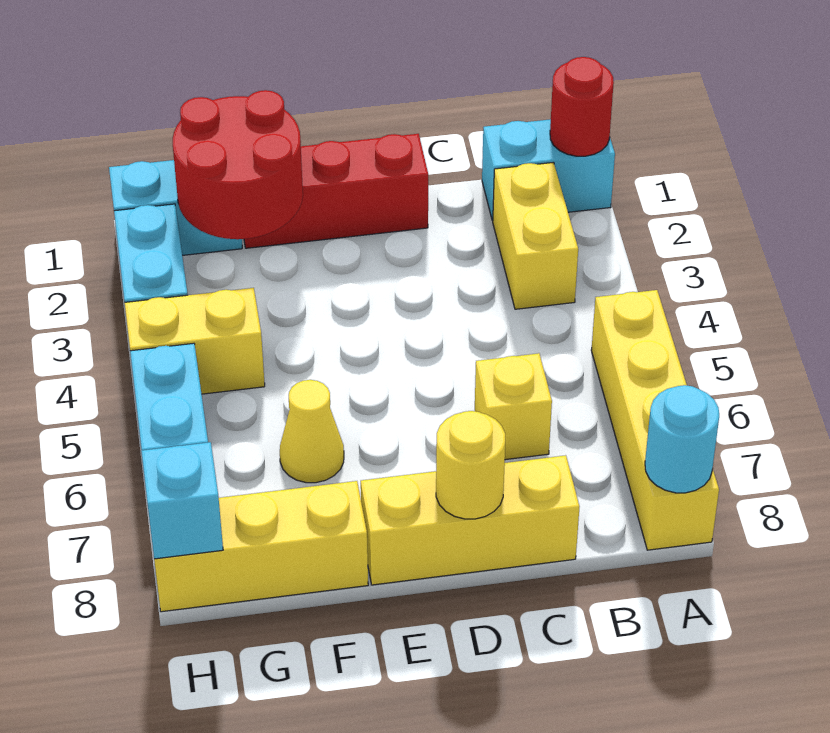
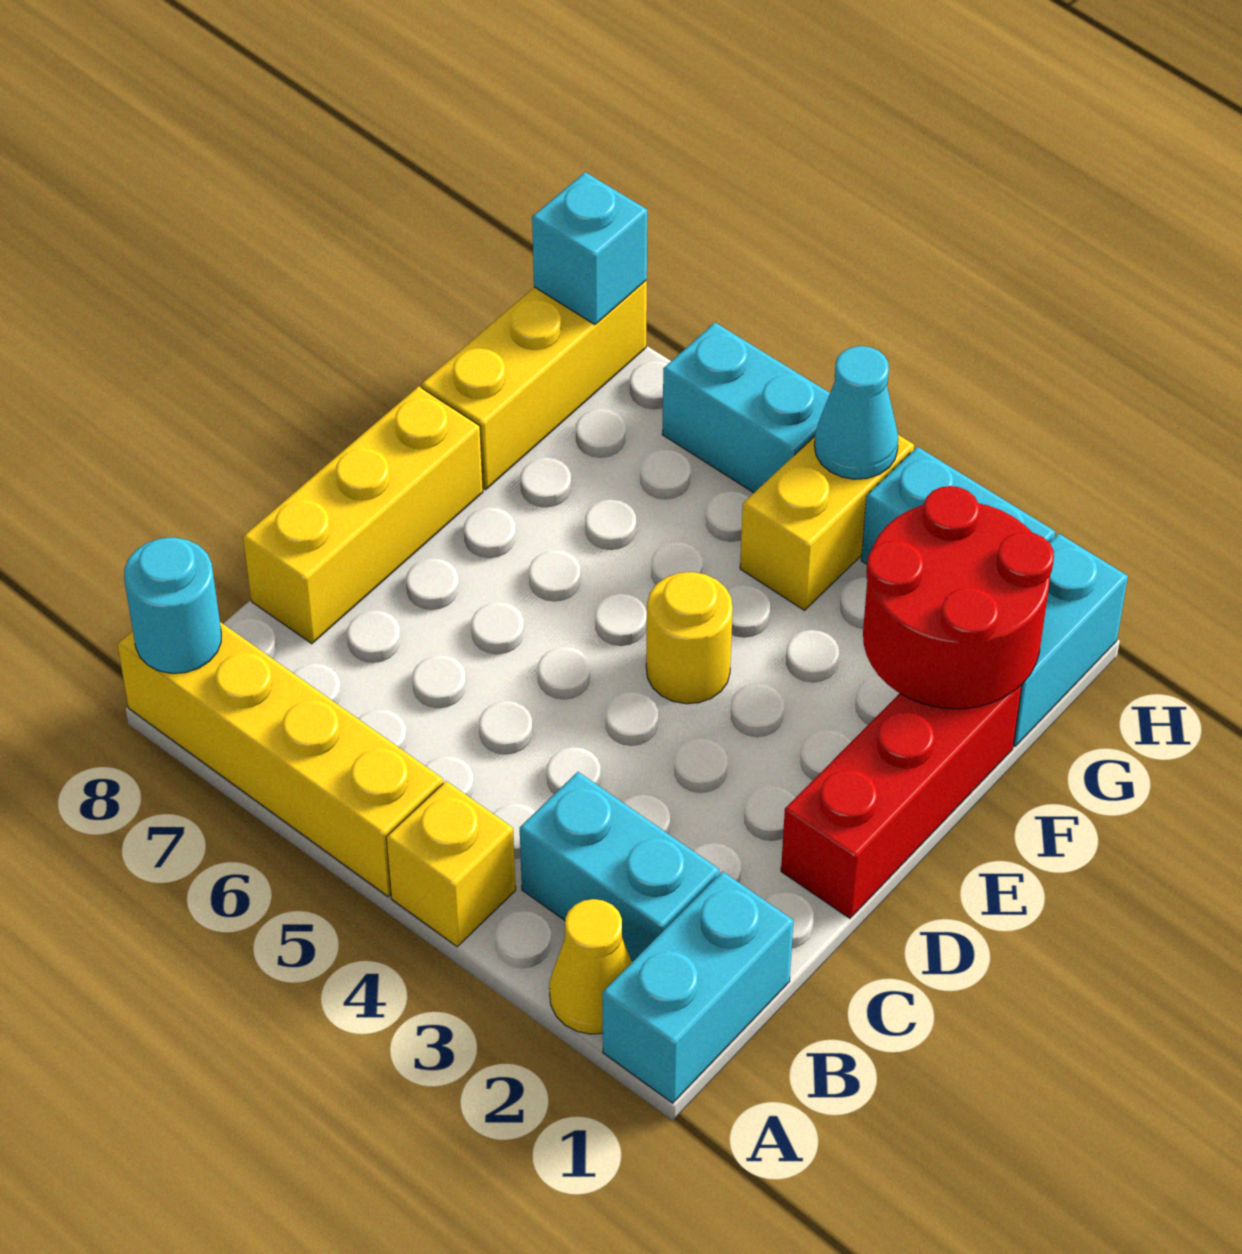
red round brick A1 level 2 -> none
yellow brick B2:B3 level 1 -> cyan brick B2:B3 level 1
yellow brick C6 level 1 -> yellow brick A4 level 1
yellow round brick D8 level 2 -> yellow round brick E4 level 1
yellow cone F6 level 1 -> yellow cone A2 level 1
none -> cyan cone H4 level 2

